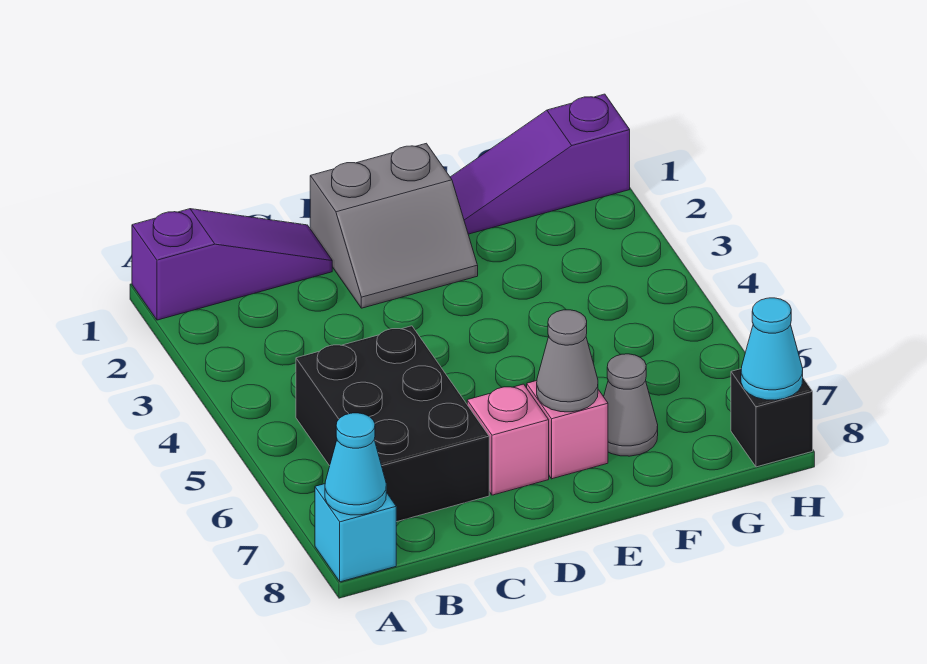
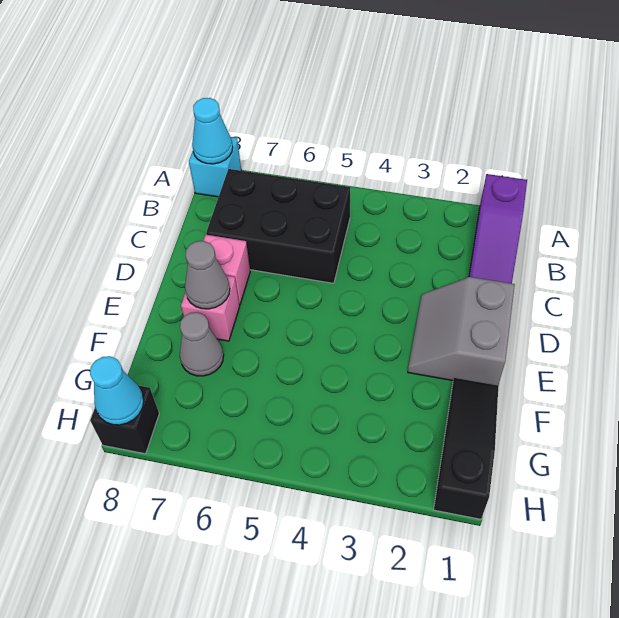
purple slope F1:H1 level 1 top H -> black slope F1:H1 level 1 top H

